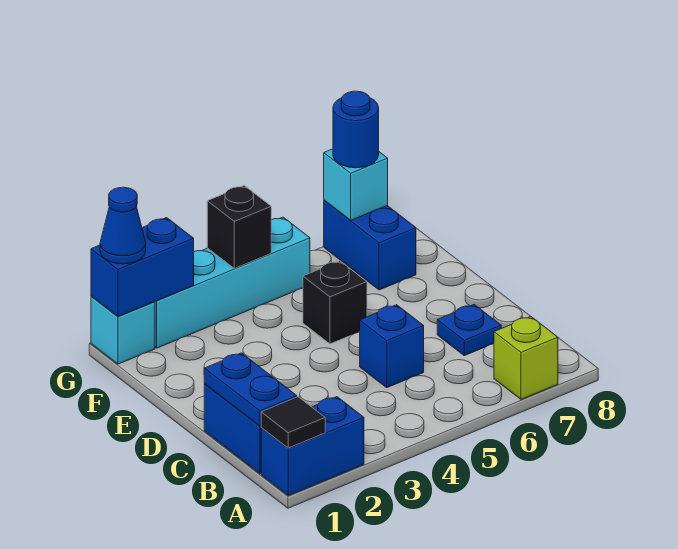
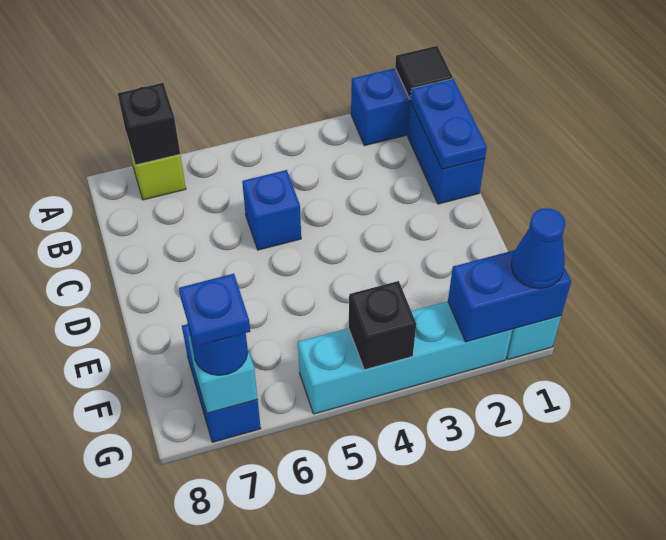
blue plate C7 level 1 -> blue plate G7 level 4
black brick E5 level 1 -> black brick A7 level 2

